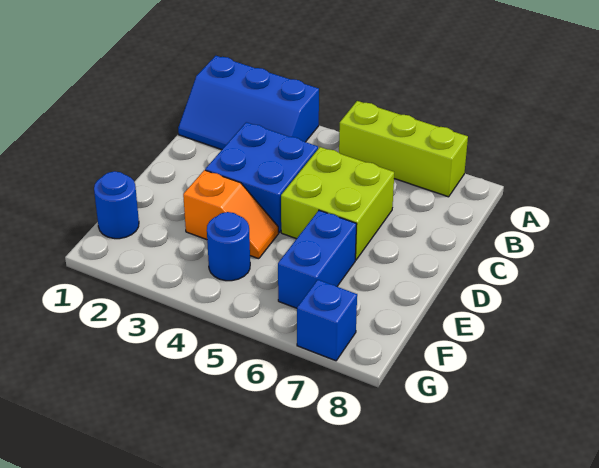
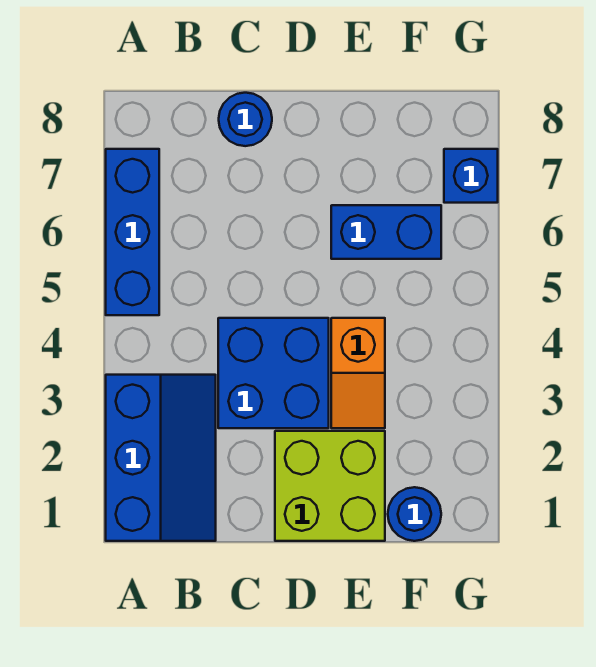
lime brick A5:A7 level 1 -> blue brick A5:A7 level 1
lime brick C5:D6 level 1 -> lime brick D1:E2 level 1
orange slope E3:E4 level 1 top 3 -> orange slope E3:E4 level 1 top 4
blue round brick F4 level 1 -> blue round brick C8 level 1

